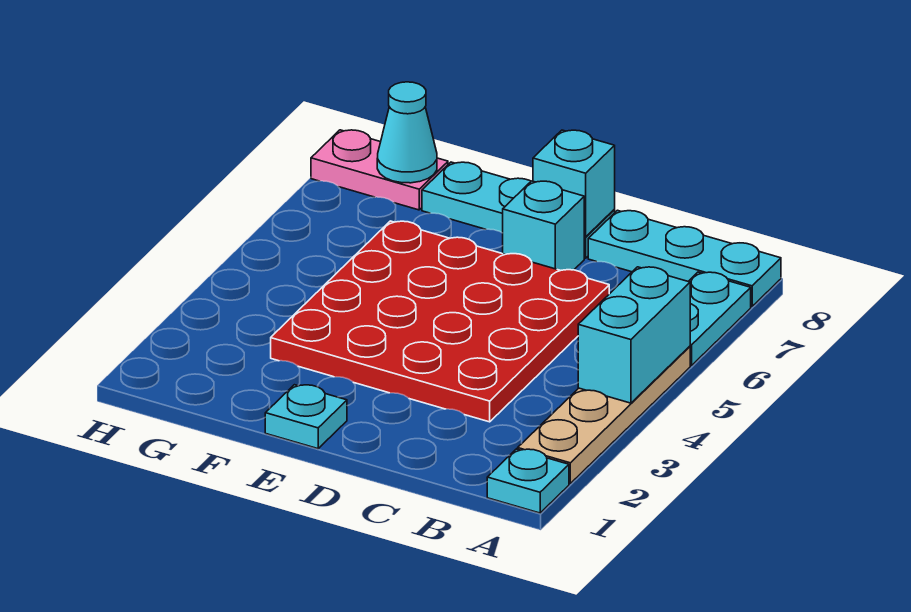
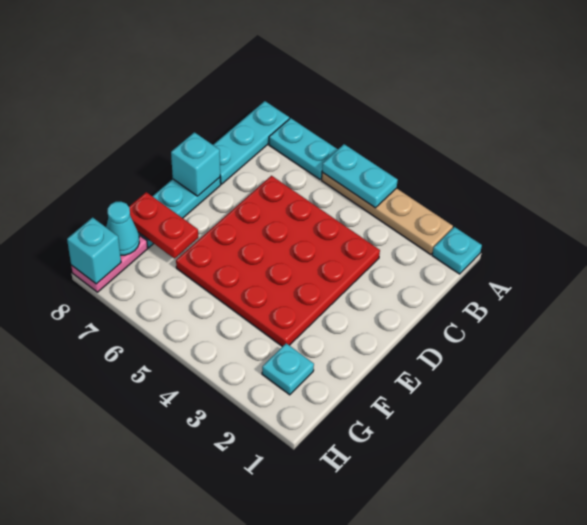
cyan brick A4:A5 level 2 -> cyan plate A4:A5 level 2
cyan brick D7 level 1 -> cyan brick H8 level 2
cyan plate E1 level 1 -> cyan plate G2 level 1
none -> red plate F7:F8 level 2

